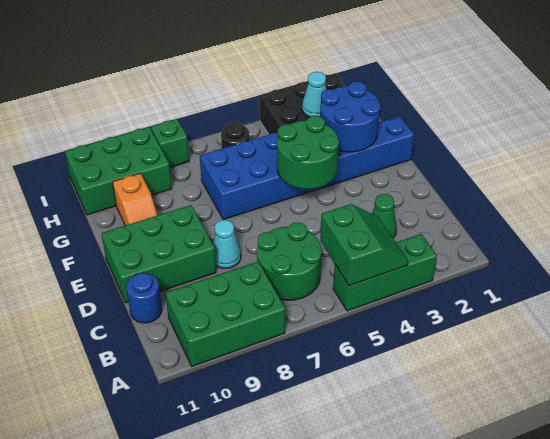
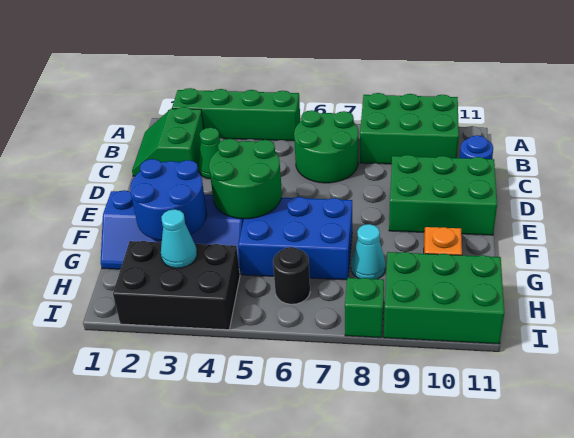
green brick A3:A5 level 1 -> green brick A2:A5 level 1
green slope A4:B5 level 2 top 5 -> green slope B1:C2 level 1 top 2
cyan cone D8 level 1 -> cyan cone G8 level 1

